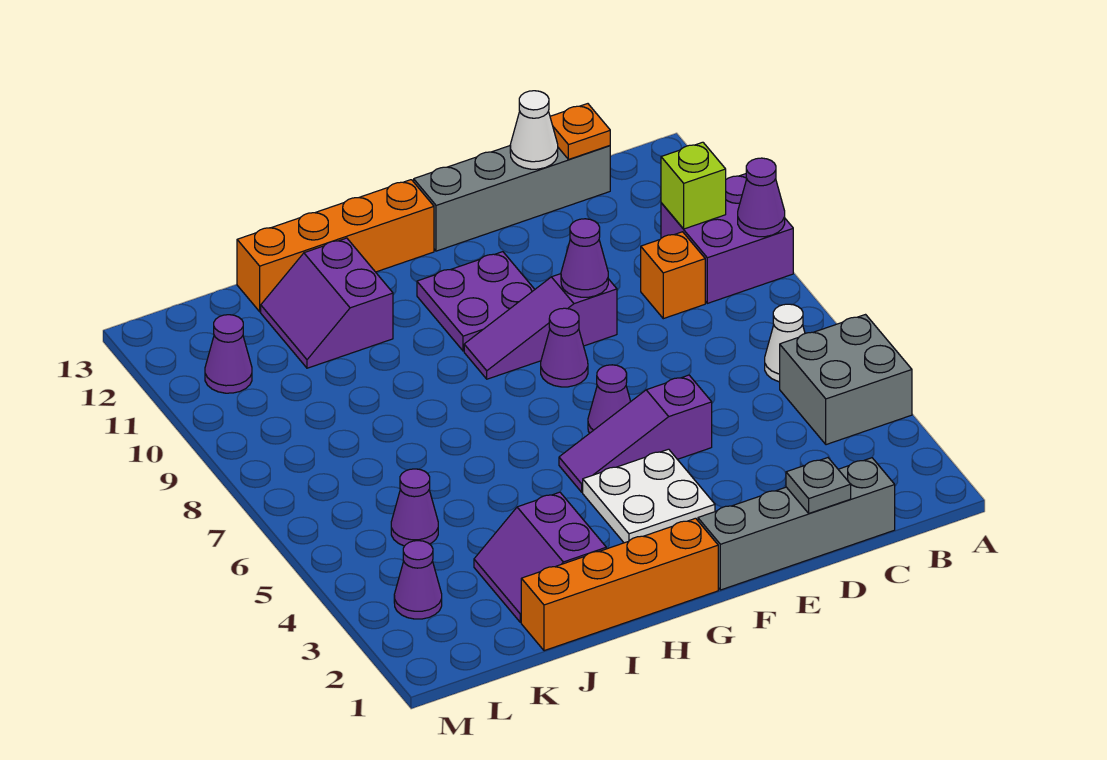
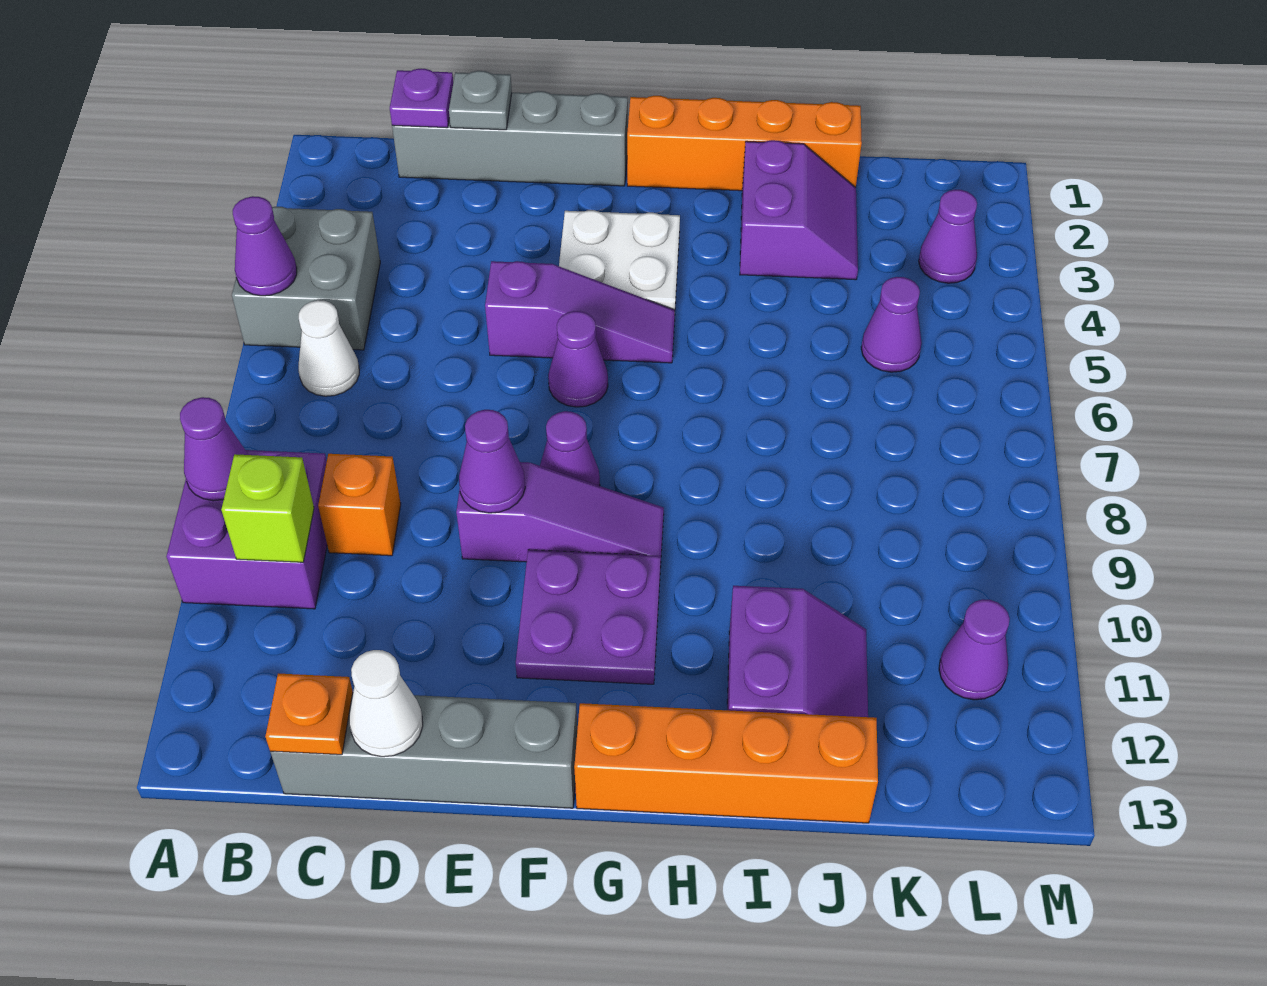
none -> purple cone A5 level 2
none -> purple plate C1 level 2

